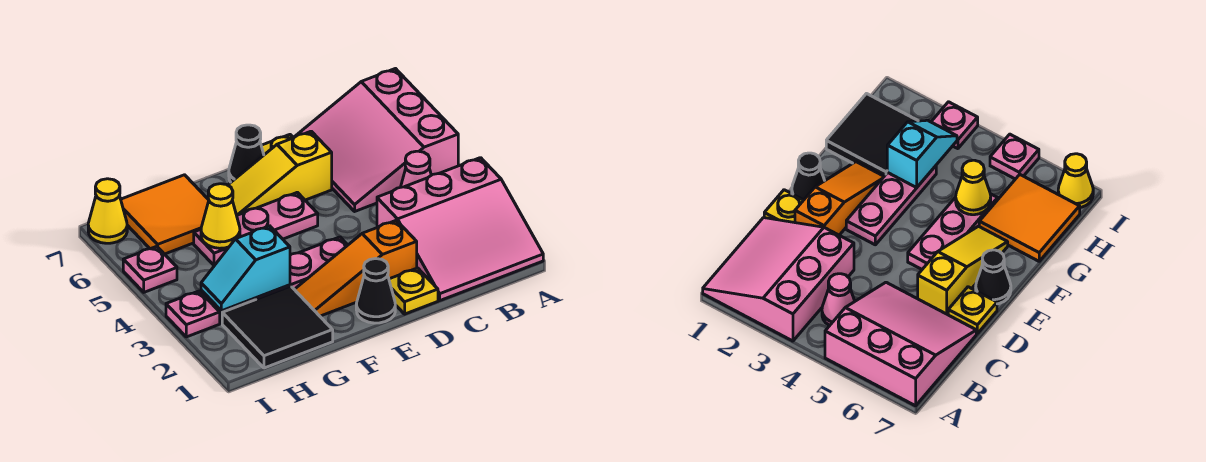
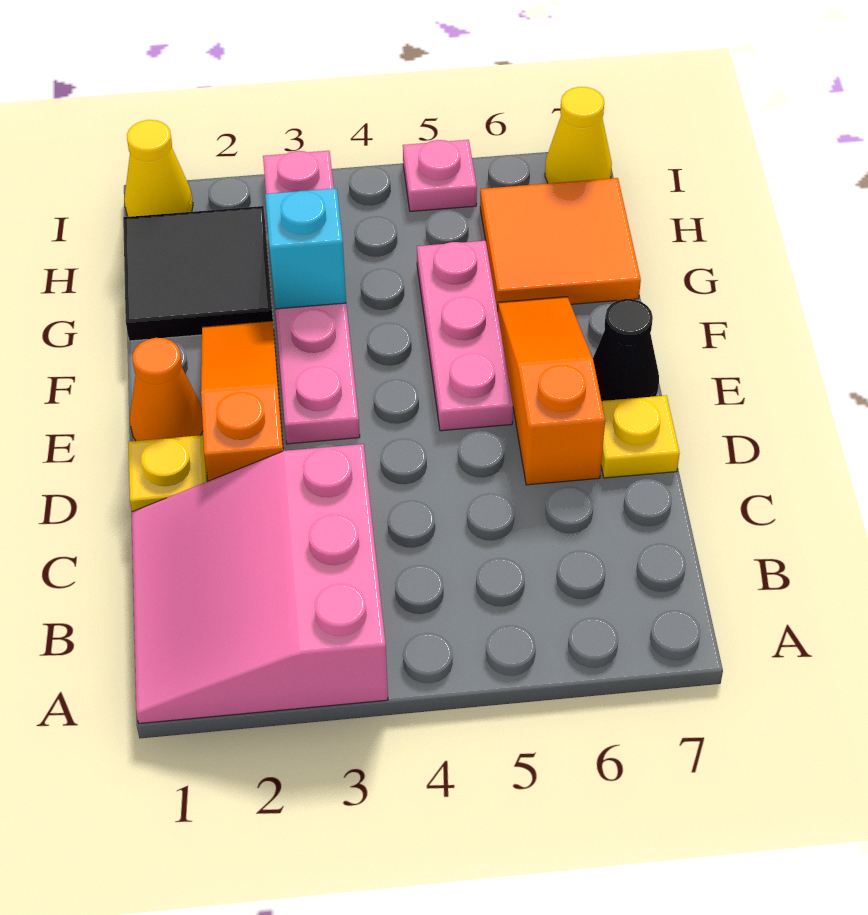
pink slope A5:C7 level 1 top A -> none
pink cone B4 level 1 -> none
yellow slope D6:F6 level 1 top D -> orange slope D6:F6 level 1 top D
black cone E1 level 1 -> orange cone E1 level 1
yellow cone G5 level 2 -> yellow cone I1 level 1

